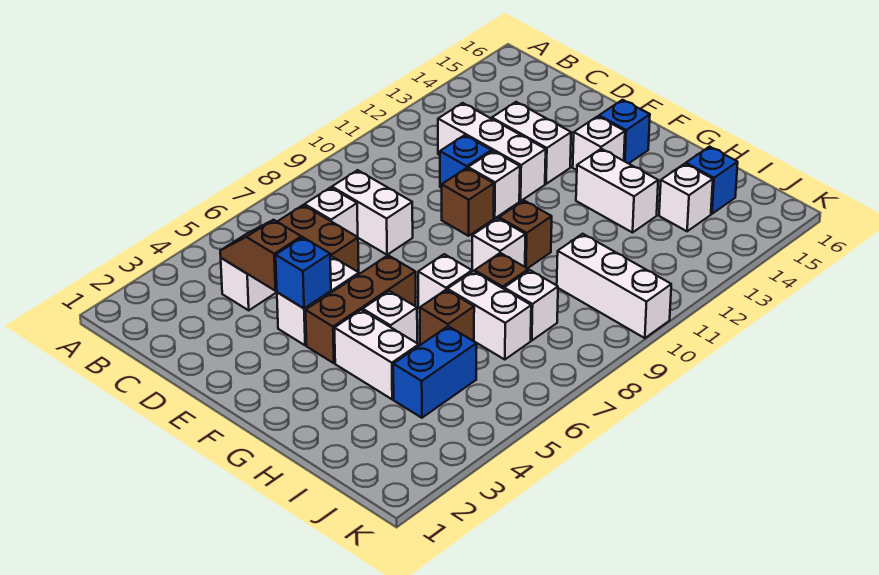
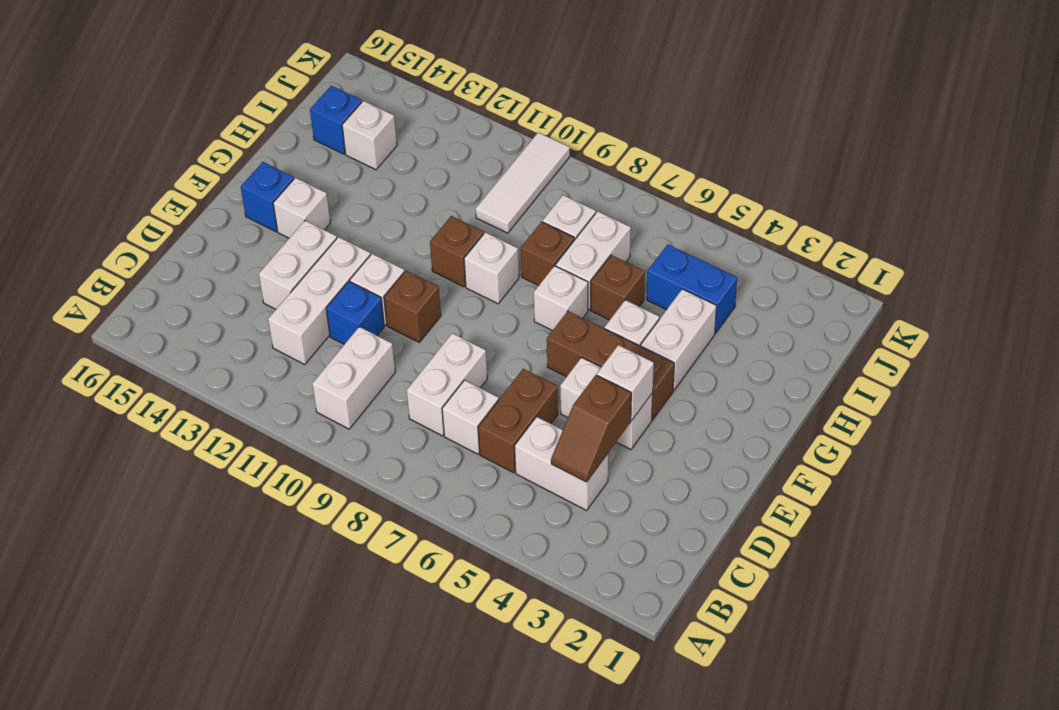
blue brick E4 level 2 -> white brick E4 level 2
white brick G13:H13 level 1 -> white brick B10:C10 level 1
white brick I10:K10 level 1 -> white tile I10:K10 level 1

